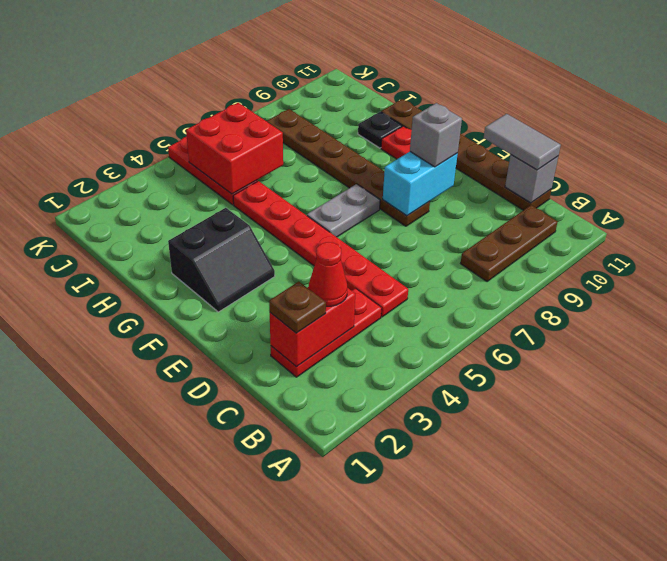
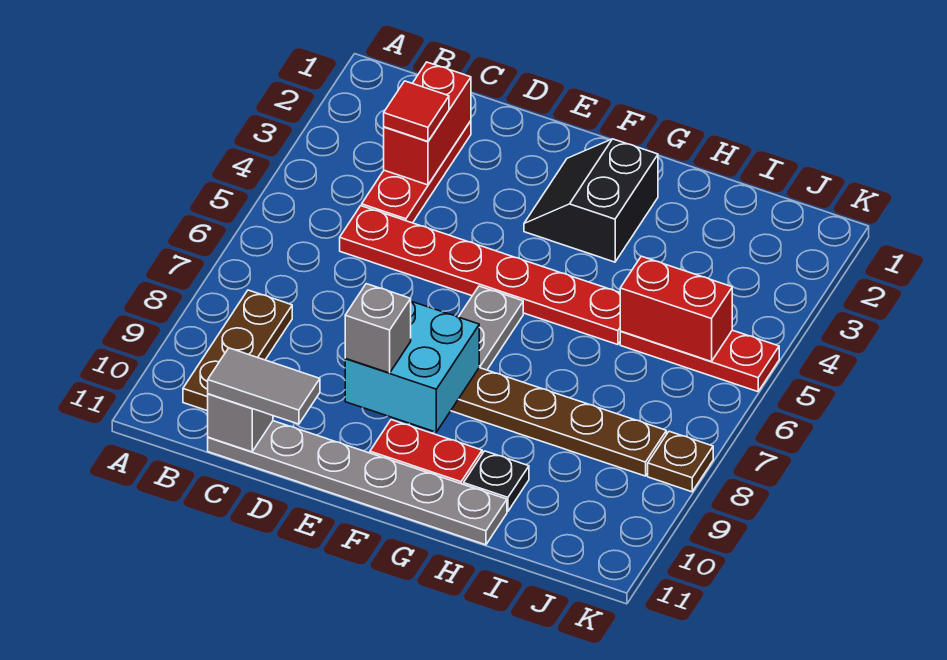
brown plate C2 level 3 -> brown plate K8 level 1
red cone C3 level 3 -> red tile C3 level 3
brown plate C11:H11 level 1 -> grey plate C11:H11 level 1
cyan brick E8:E9 level 2 -> cyan brick E8:F9 level 2
red brick I5:J6 level 2 -> red brick I5:J5 level 2

